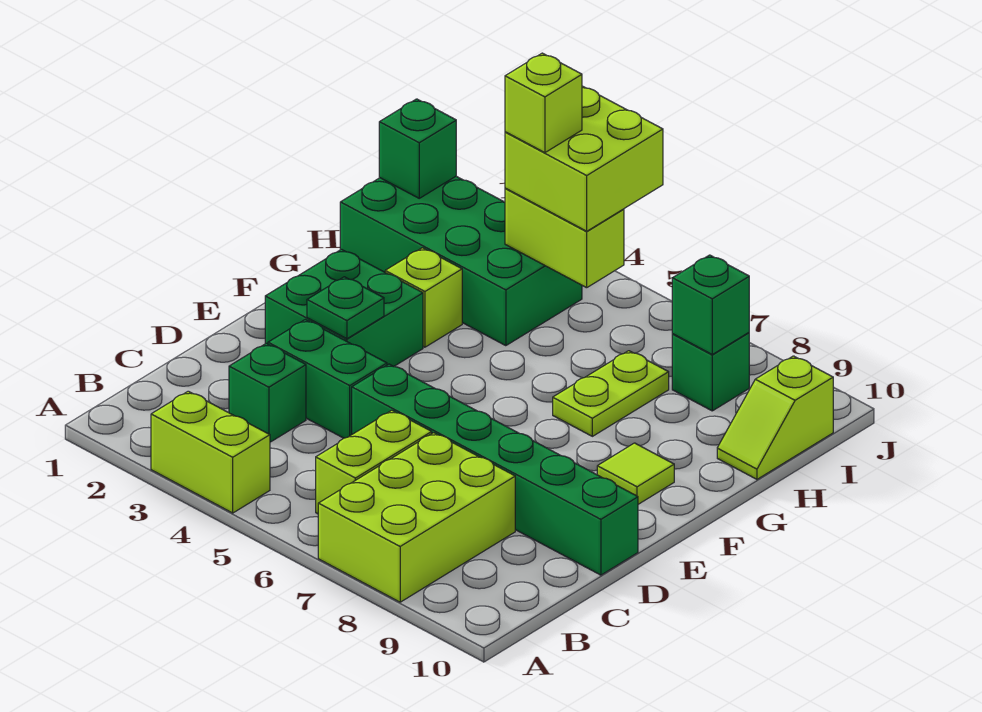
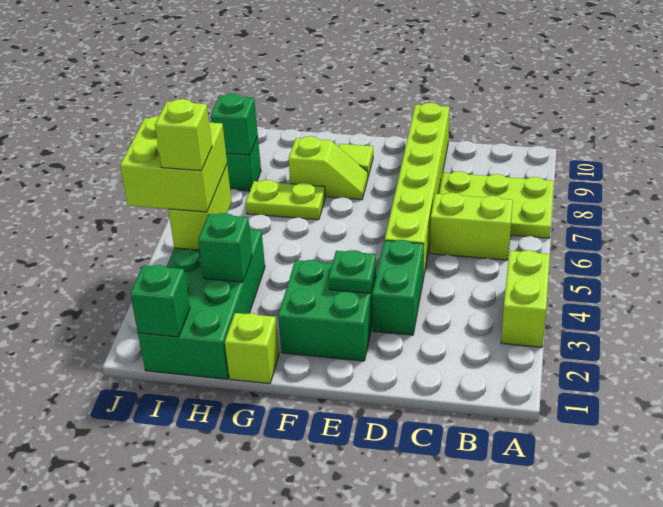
lime brick A7:C8 level 1 -> lime plate A7:C8 level 1
green brick C3 level 1 -> green brick H3 level 2
green brick D5:D10 level 1 -> lime brick D5:D10 level 1
lime brick G3 level 1 -> lime brick G1 level 1
lime slope H10:I10 level 1 top I -> lime slope F8:G8 level 1 top G

